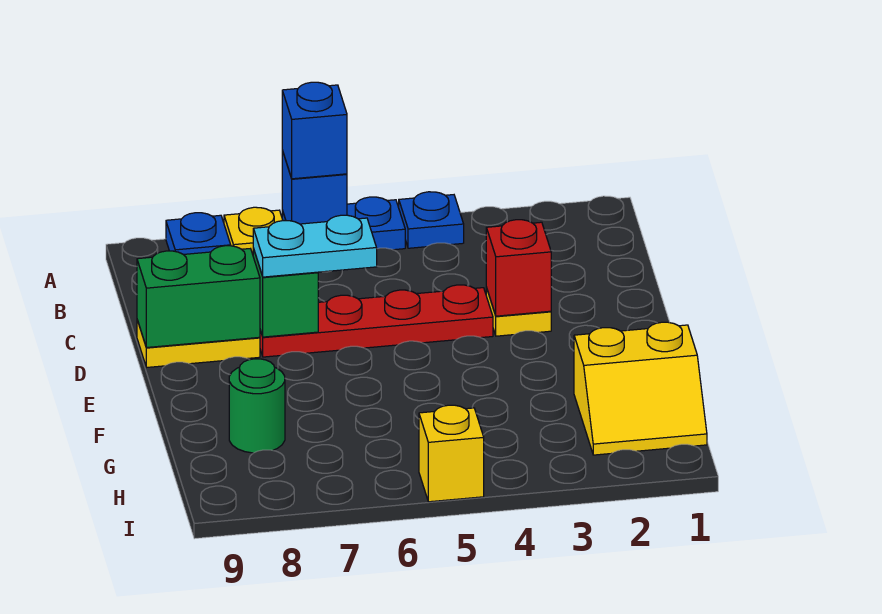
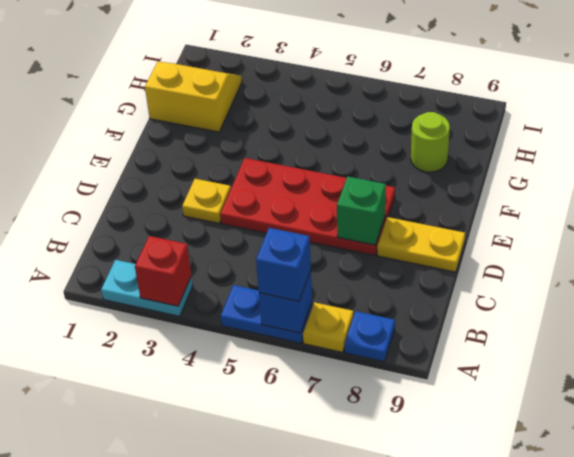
blue plate A4 level 1 -> none
red brick D3 level 2 -> red brick A3 level 2
red plate D4:D7 level 1 -> red plate D4:E7 level 1
cyan plate D6:D7 level 3 -> cyan plate A2:A3 level 1
green brick D8:D9 level 2 -> none
green round brick G8 level 1 -> lime round brick G8 level 1
yellow brick I5 level 1 -> none

